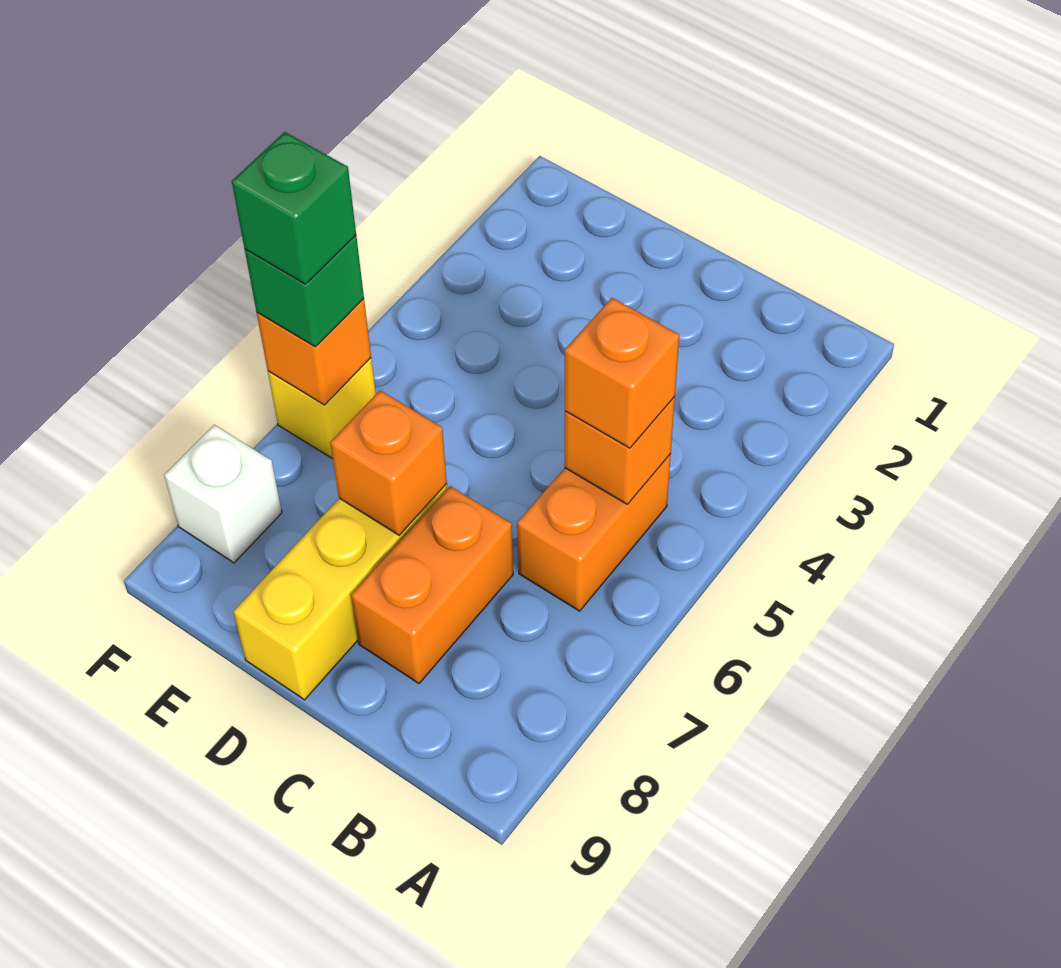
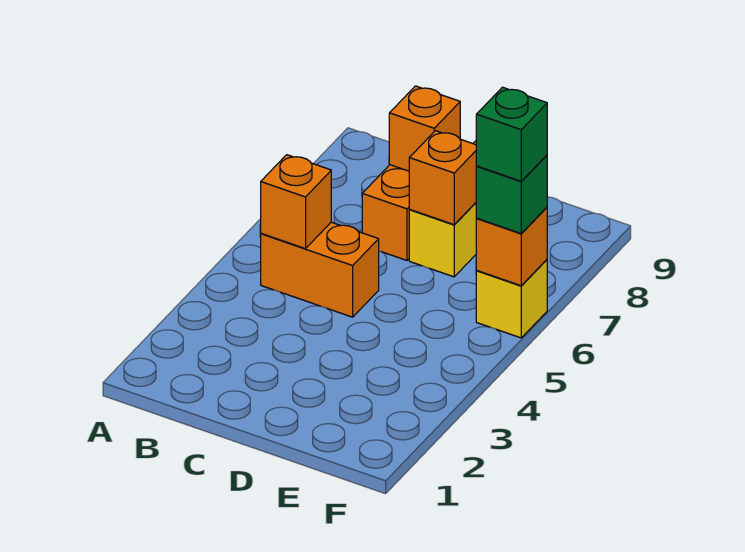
orange brick B5:B6 level 1 -> orange brick B5:C5 level 1
orange brick B5 level 3 -> orange brick C8 level 2
white brick F8 level 1 -> none

